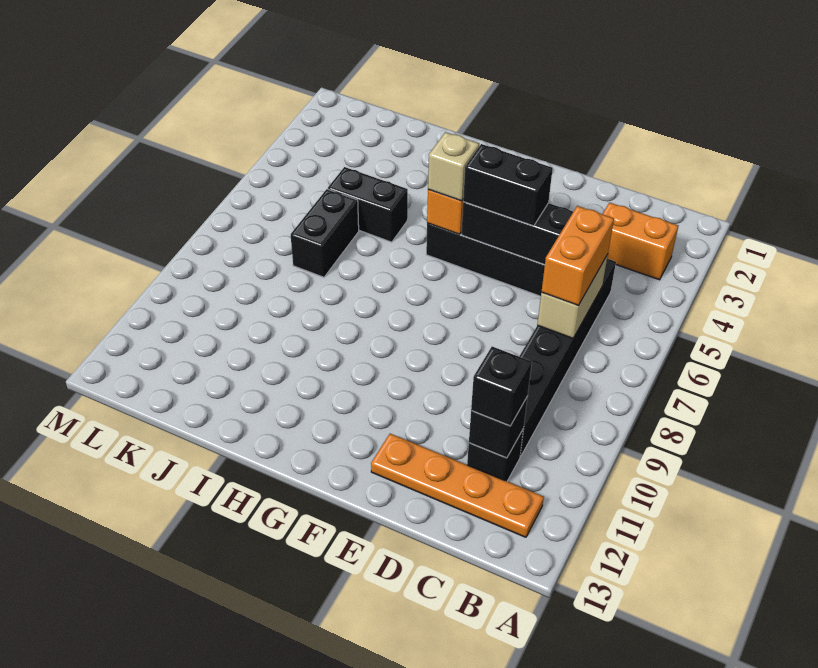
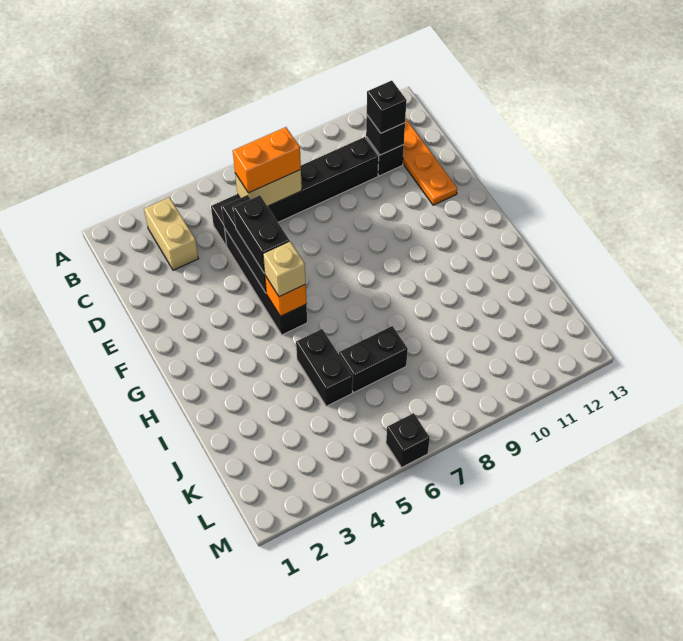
orange brick B3:C3 level 1 -> tan brick B3:C3 level 1
none -> black brick M6 level 1

